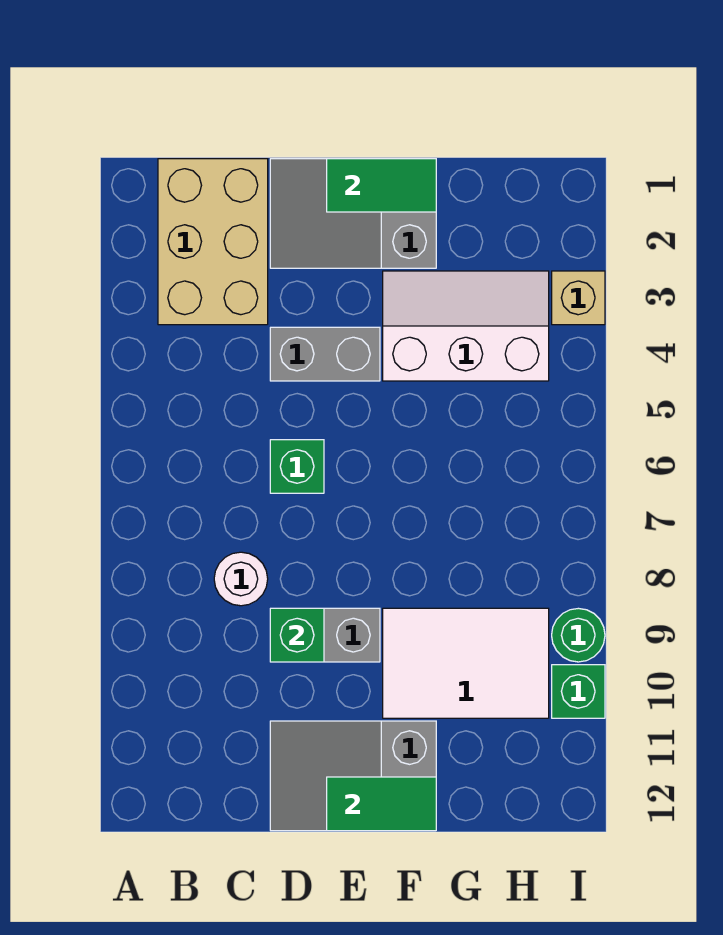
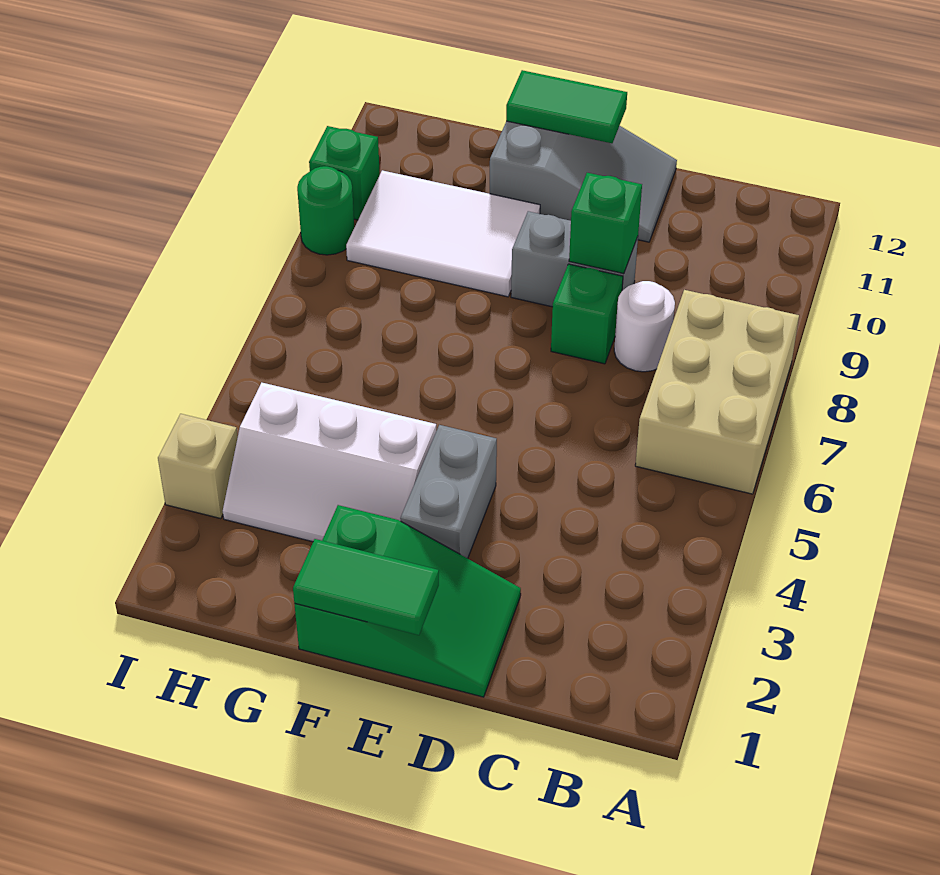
tan brick B1:C3 level 1 -> tan brick A6:B8 level 1
grey slope D1:F2 level 1 top F -> green slope D1:F2 level 1 top F
grey brick D4:E4 level 1 -> grey brick E3:E4 level 1
green brick D6 level 1 -> green brick D8 level 1

